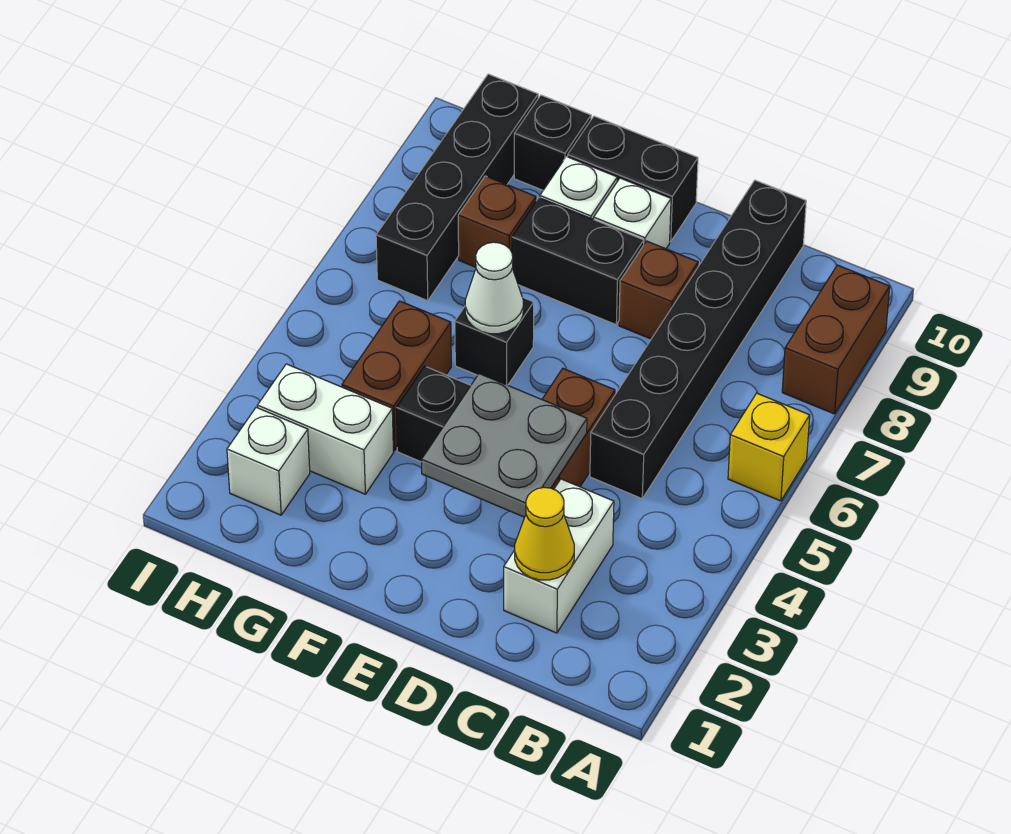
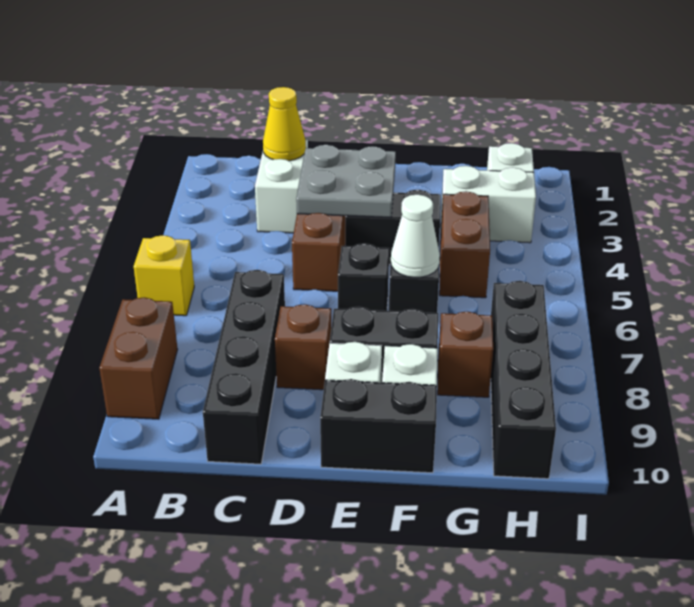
black brick C5:C10 level 1 -> black brick C7:C10 level 1
black brick G10 level 1 -> black brick E6 level 1

